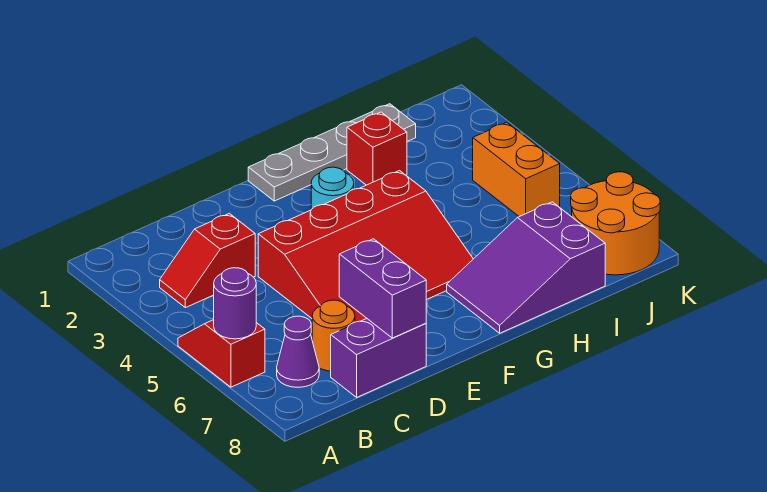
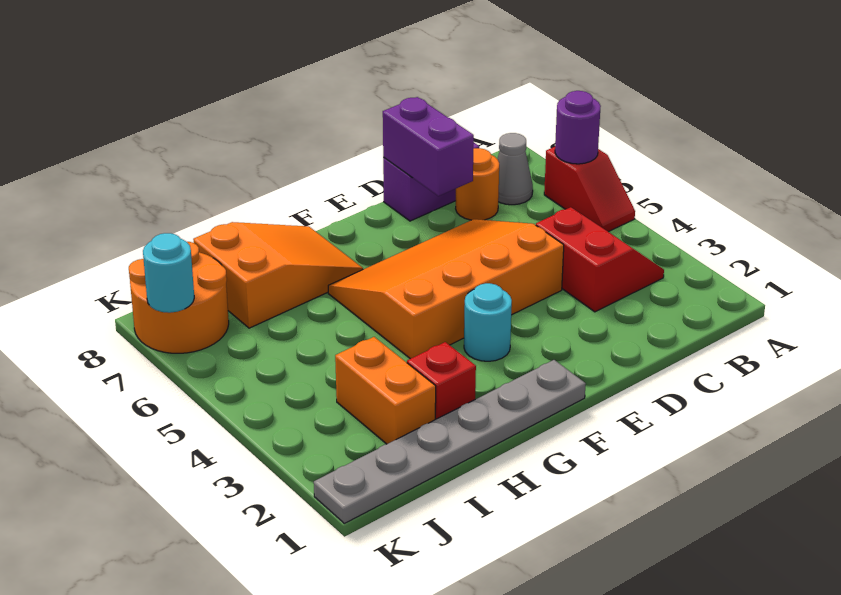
red slope B3:C3 level 1 top C -> red slope B3:C4 level 1 top C
purple cone B7 level 1 -> grey cone B7 level 1
red slope D4:G6 level 1 top 4 -> orange slope D4:G6 level 1 top 4
grey plate F1:I1 level 1 -> grey plate F1:K1 level 1
purple slope G7:I8 level 1 top I -> orange slope G7:I8 level 1 top I
orange brick J4:J5 level 1 -> orange brick I2:I3 level 1
none -> cyan round brick K7 level 2

